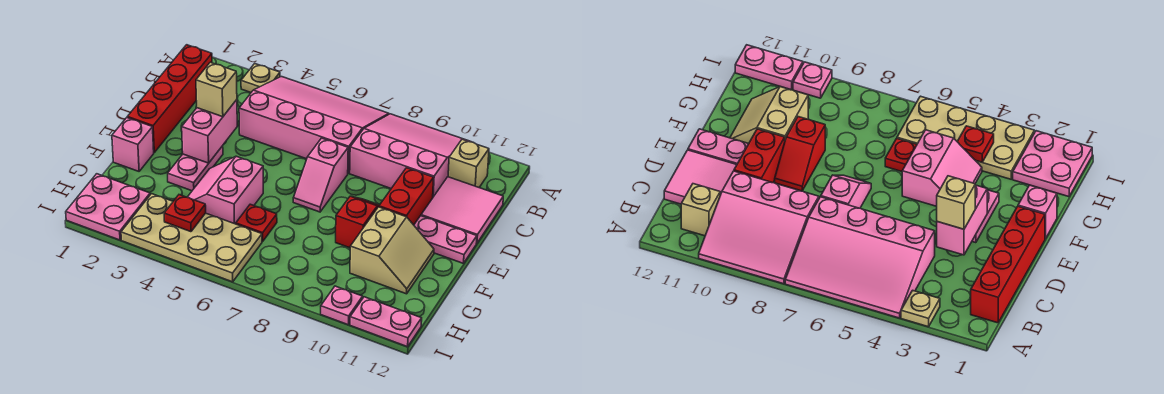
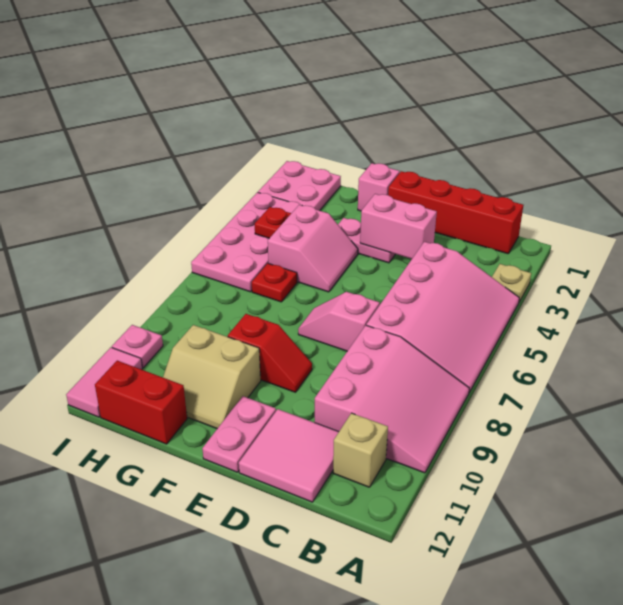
tan brick D3 level 3 -> none
red brick D10:E10 level 1 -> red brick G12:H12 level 1
pink slope F4:G5 level 1 top 5 -> pink slope F4:G5 level 1 top G
tan plate H3:I6 level 1 -> pink plate H3:I6 level 1
pink plate I11:I12 level 1 -> pink tile I11:I12 level 1

